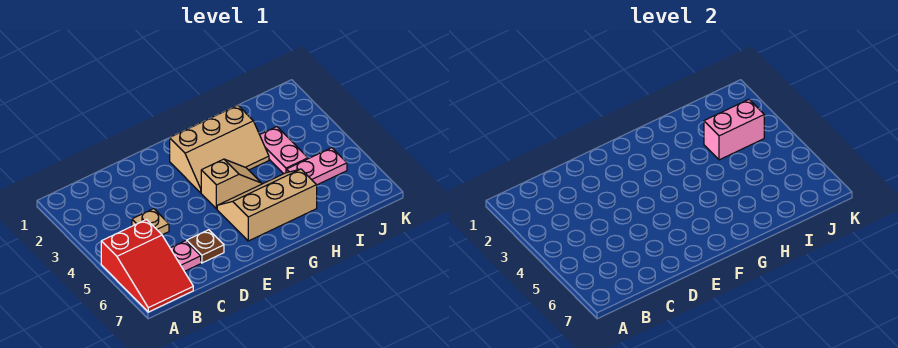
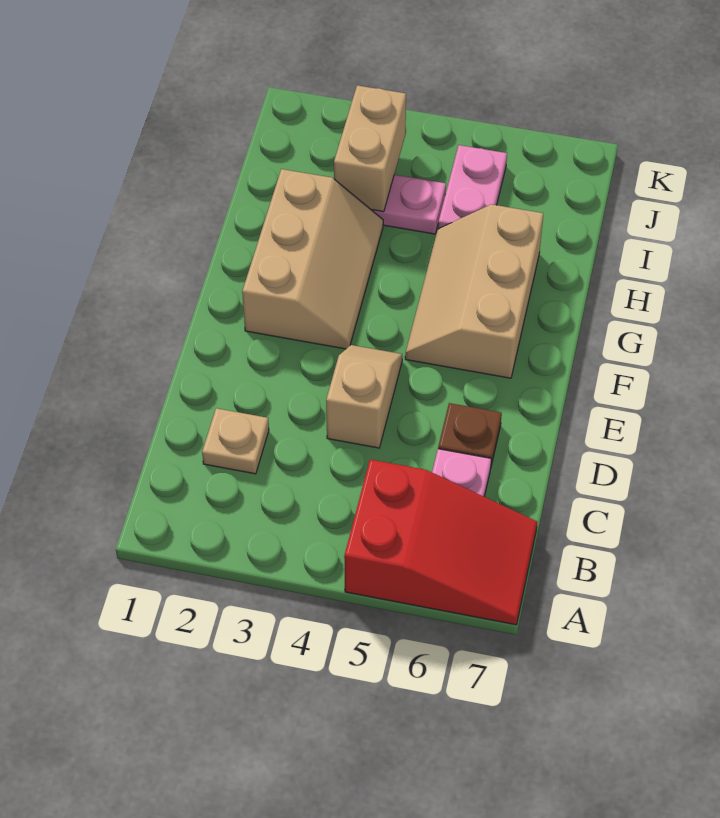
tan plate C4 level 1 -> tan plate C2 level 1
tan slope F4:G4 level 1 top F -> tan slope D4:E4 level 1 top D
pink brick I3:J3 level 2 -> tan brick I3:J3 level 2

